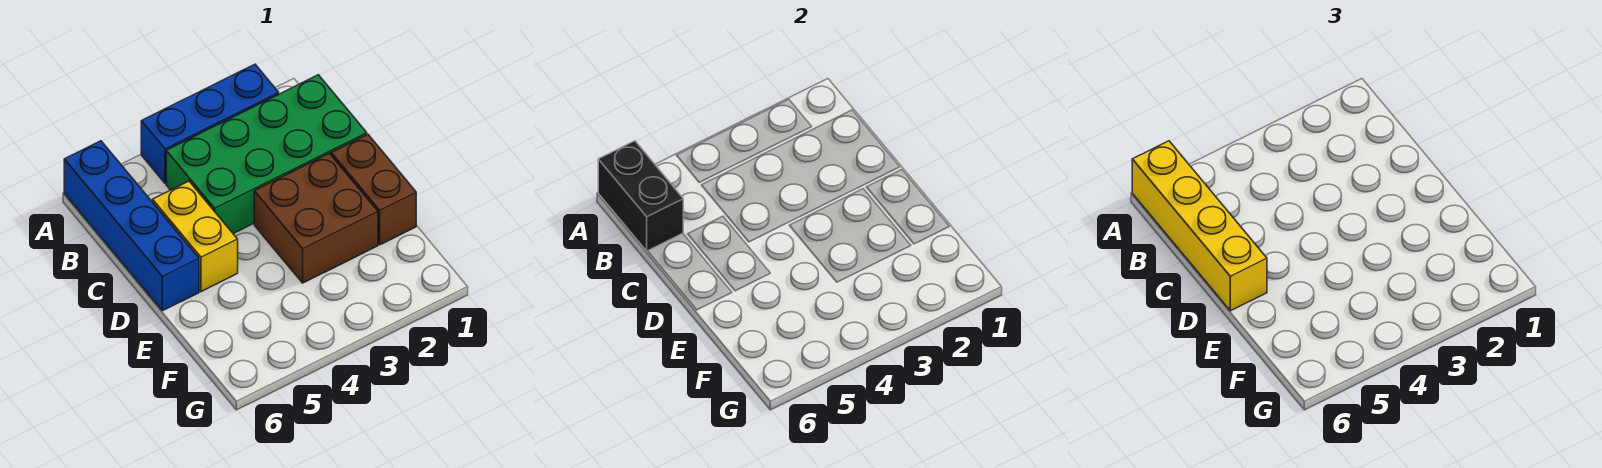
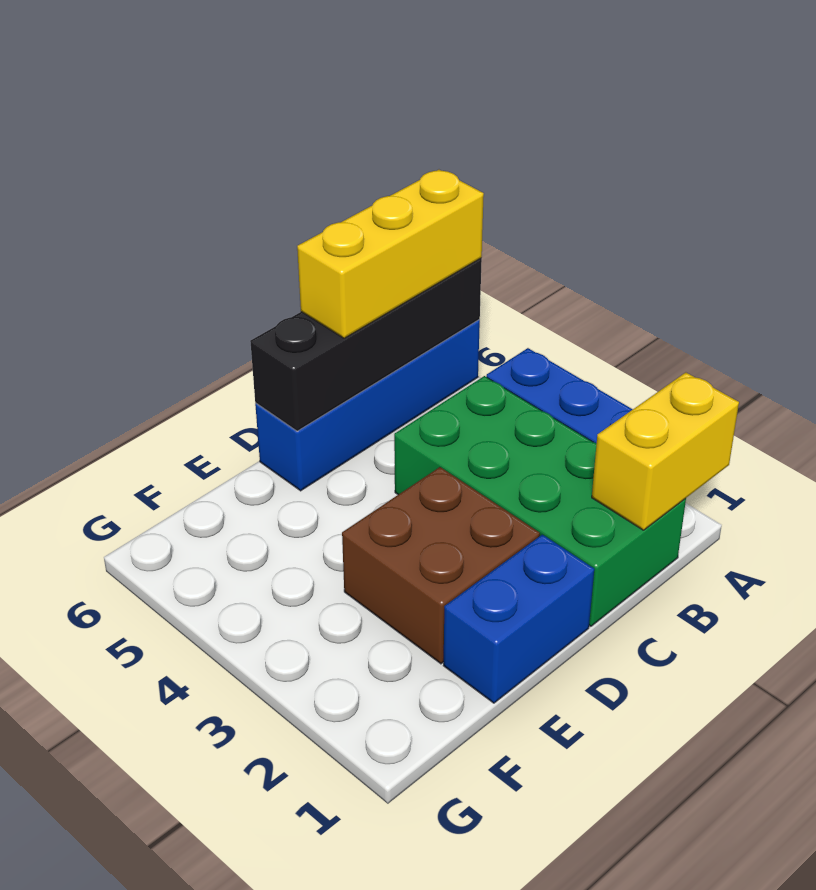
black brick A6:B6 level 2 -> black brick A6:D6 level 2
yellow brick A6:D6 level 3 -> yellow brick A6:C6 level 3
yellow brick C5:D5 level 1 -> yellow brick A1:B1 level 2
brown brick D1:E1 level 1 -> blue brick D1:E1 level 1

